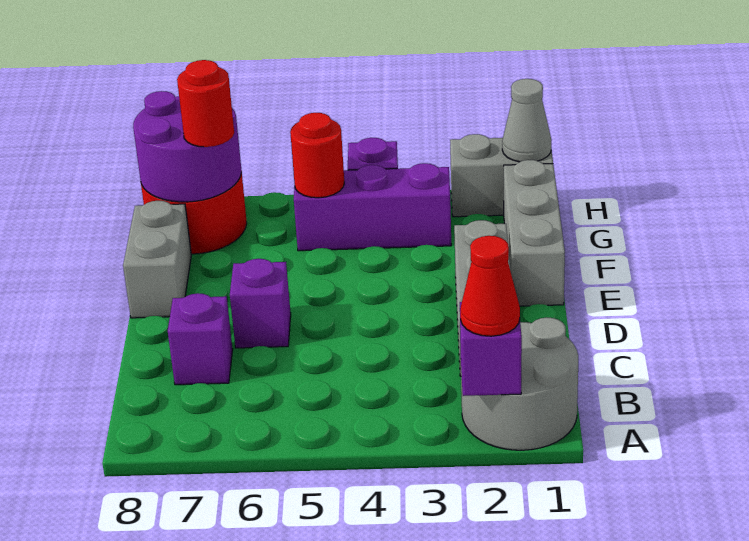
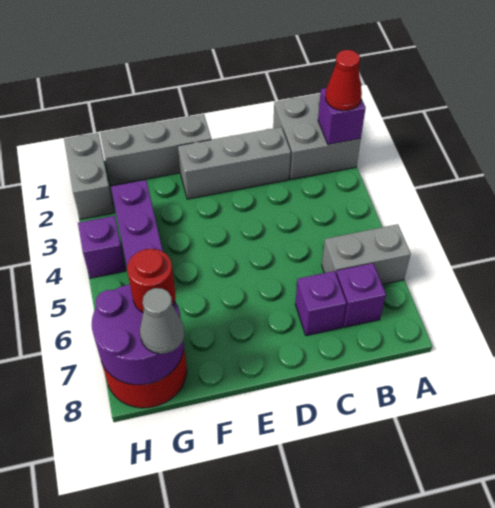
grey round brick A1:B2 level 1 -> grey brick A1:B2 level 1
purple brick D6 level 1 -> purple brick B7 level 1
grey brick E8:F8 level 1 -> grey brick A6:B6 level 1
red round brick G5 level 2 -> none
grey cone H1 level 2 -> grey cone G8 level 3

